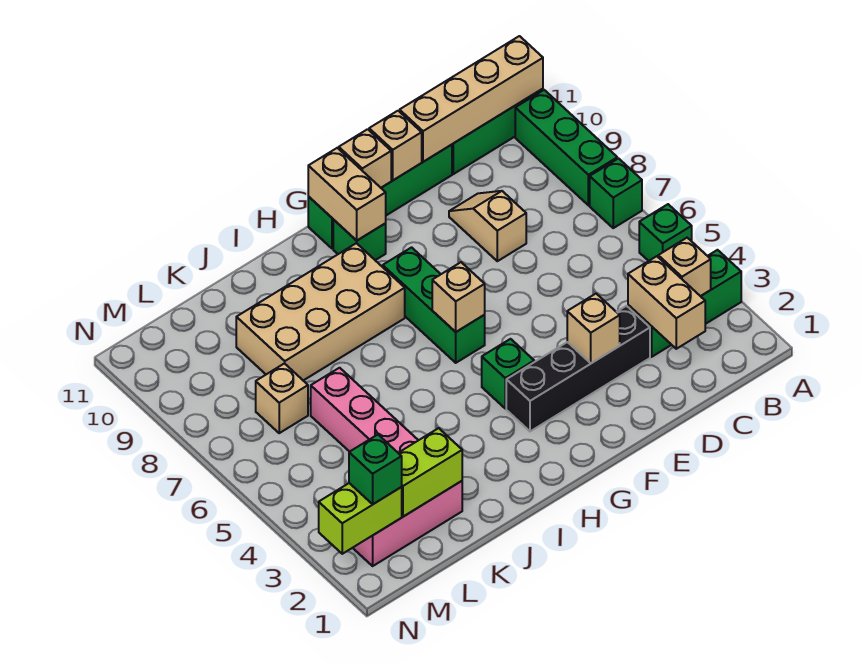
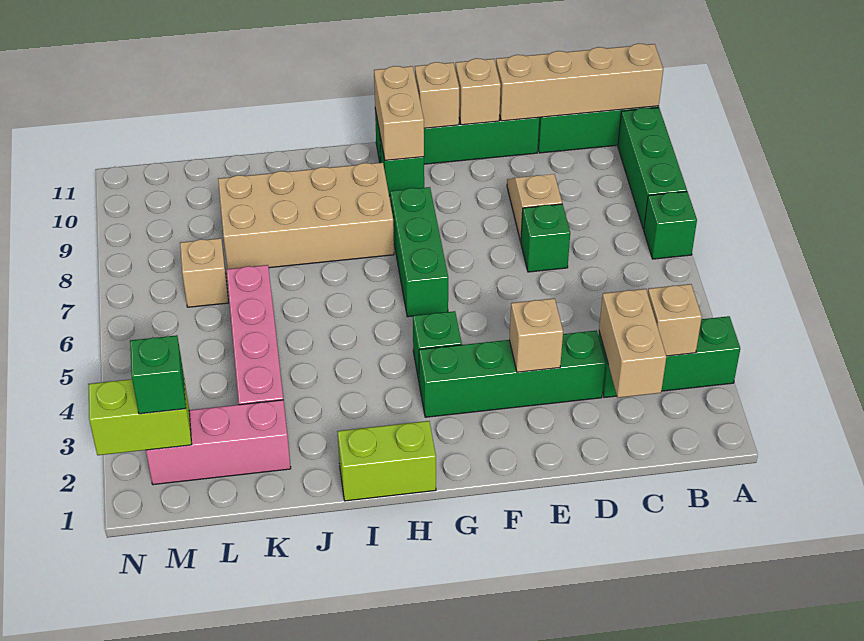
green brick A5 level 1 -> green brick D7 level 1
black brick D3:G3 level 1 -> green brick D3:G3 level 1
tan brick G6 level 2 -> none
lime brick K2:L2 level 2 -> lime brick H1:I1 level 1

